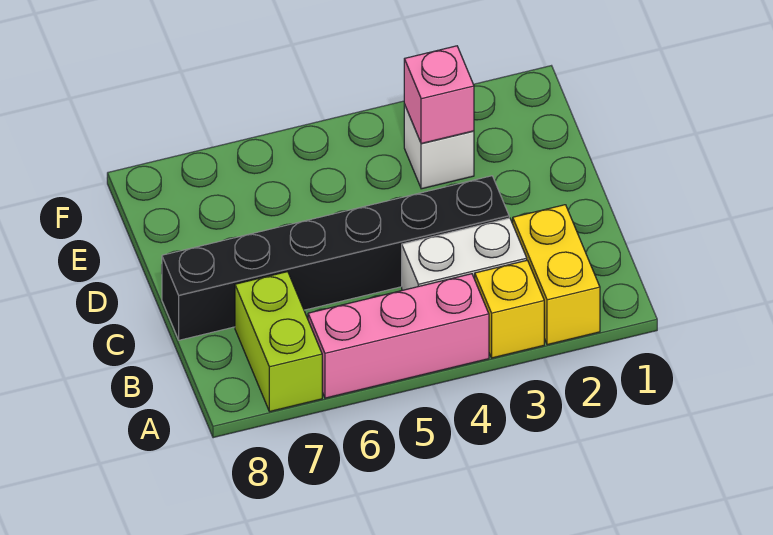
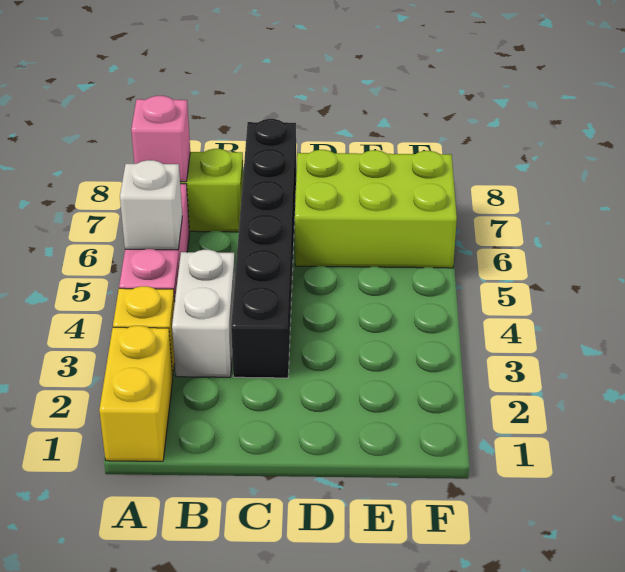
yellow brick A2:B2 level 1 -> yellow brick A1:A2 level 1
none -> lime brick D6:F7 level 1
white brick E3 level 1 -> white brick A5 level 2
pink brick E3 level 2 -> pink brick A7 level 2

